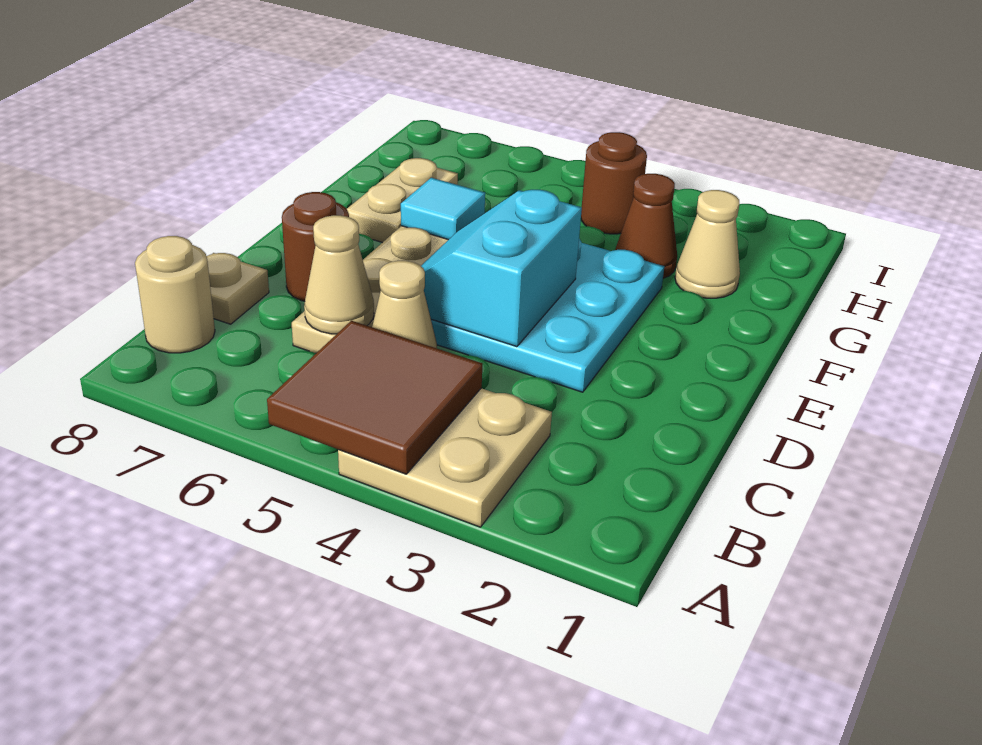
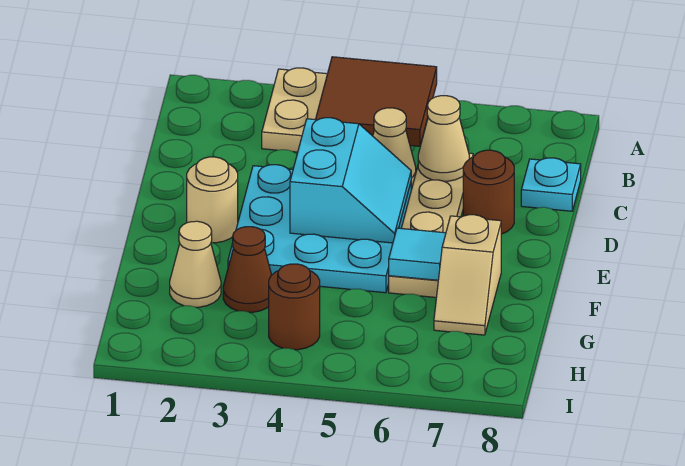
tan round brick B8 level 1 -> tan round brick E2 level 1
tan plate C8 level 1 -> cyan plate C8 level 1
tan plate F7:G7 level 1 -> tan slope F7:G7 level 1 top F

